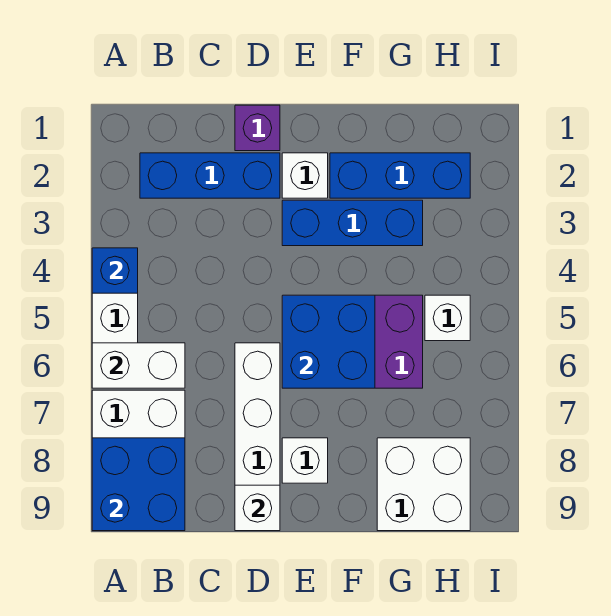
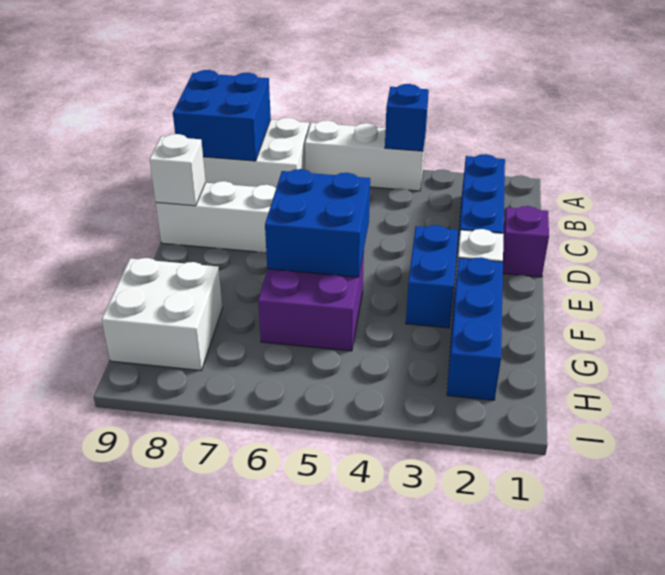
white brick A6:B6 level 2 -> none
blue brick E3:G3 level 1 -> blue brick E3:F3 level 1
white brick E8 level 1 -> none
white brick H5 level 1 -> none

